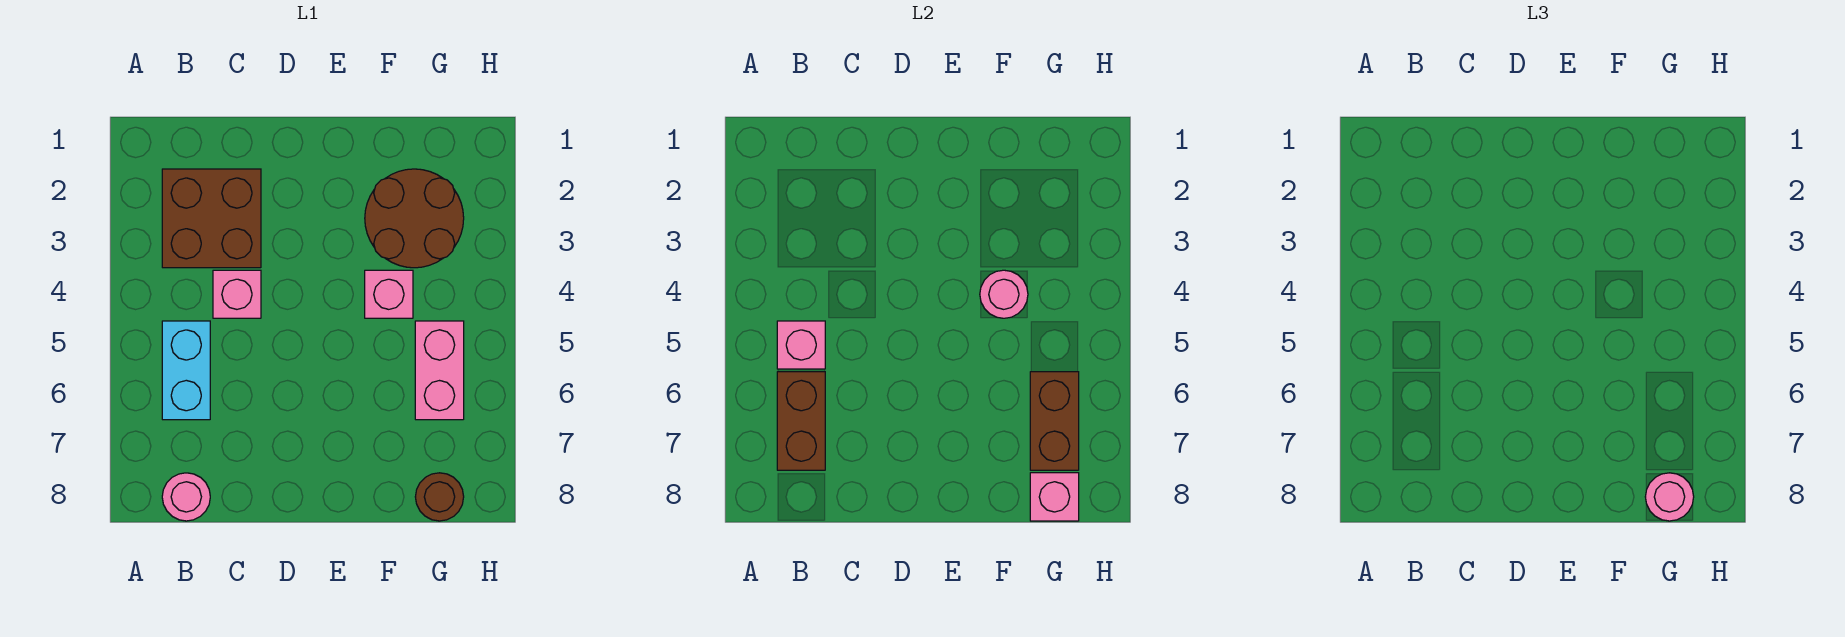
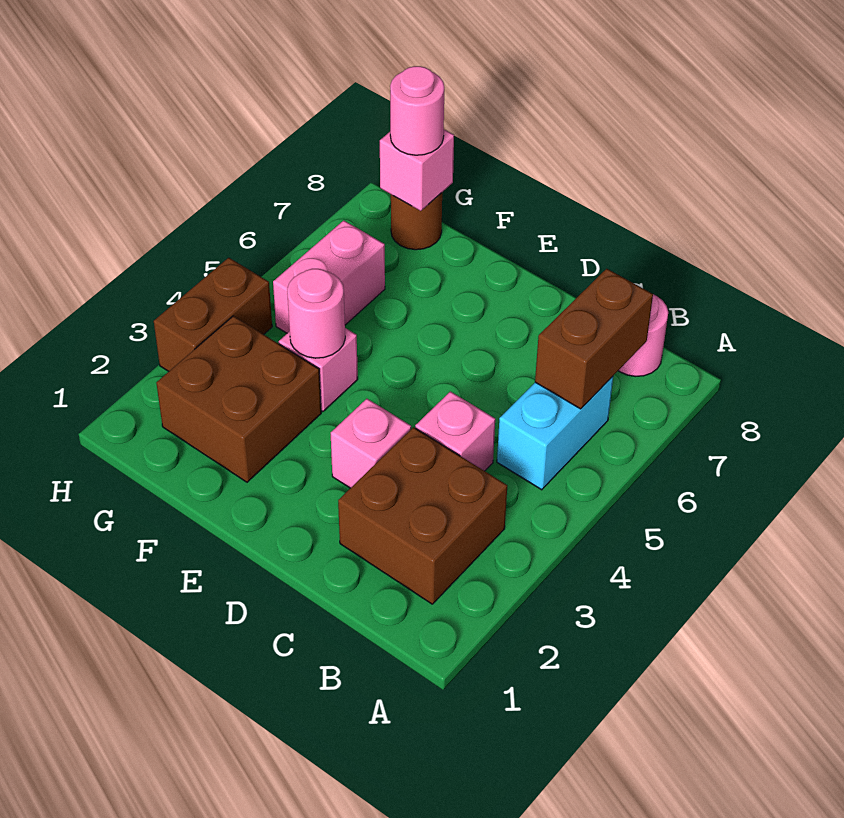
pink brick B5 level 2 -> pink brick D3 level 1
brown round brick F2:G3 level 1 -> brown brick F2:G3 level 1
brown brick G6:G7 level 2 -> brown brick H3:H4 level 1

